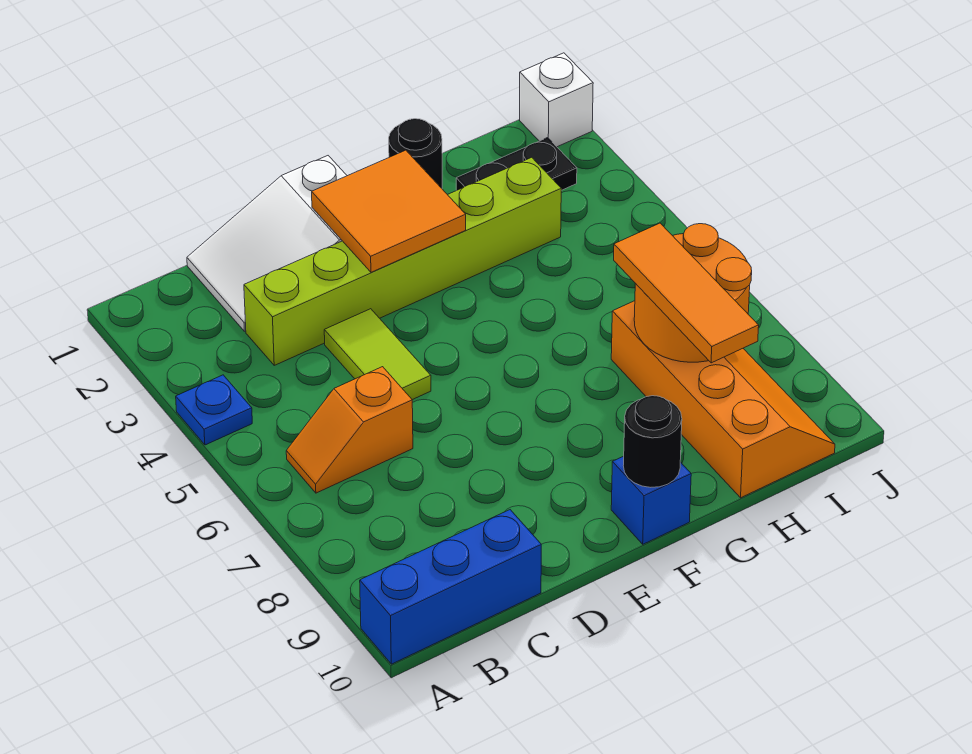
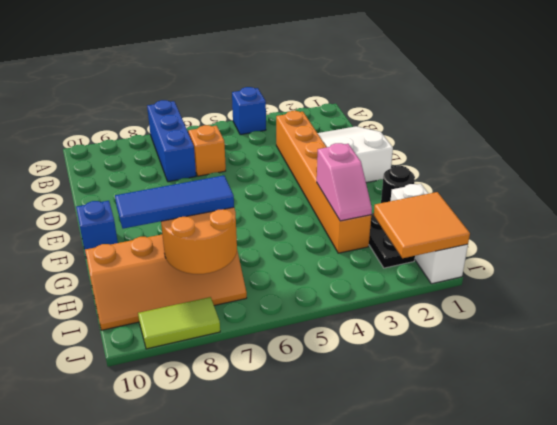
blue plate A4 level 1 -> blue brick A4 level 1
blue brick A10:C10 level 1 -> blue brick A7:C7 level 1
lime brick C3:H3 level 1 -> orange brick C3:H3 level 1
lime tile D4:D5 level 1 -> lime tile J8:J9 level 1
orange tile E2:F3 level 2 -> orange tile I1:J2 level 2
black round brick F10 level 2 -> none
none -> pink slope G3:H3 level 2 top G
orange tile H7:H9 level 3 -> blue tile H7:H9 level 3
white brick J1 level 1 -> white brick H1:J1 level 1

